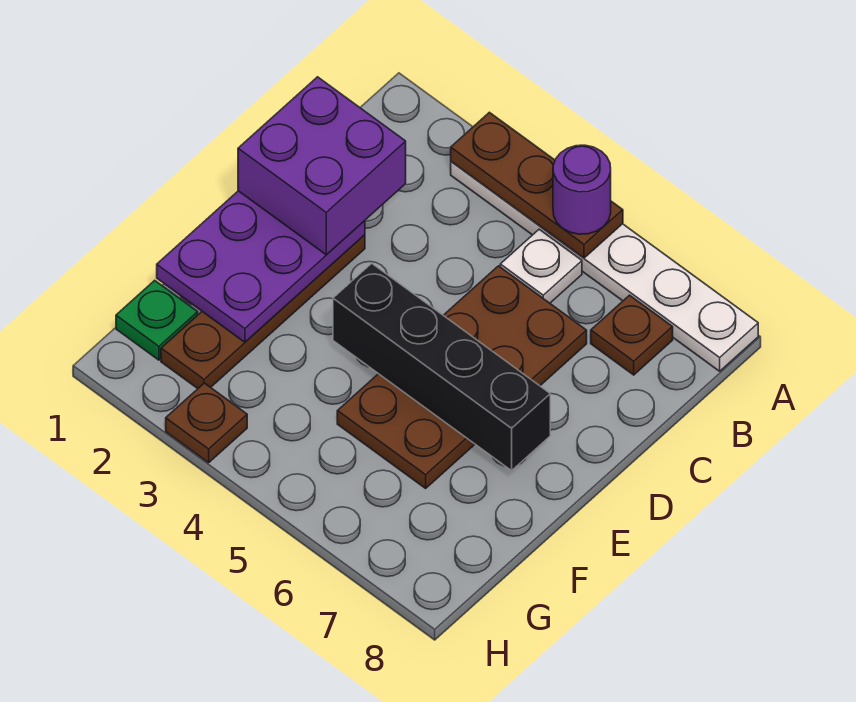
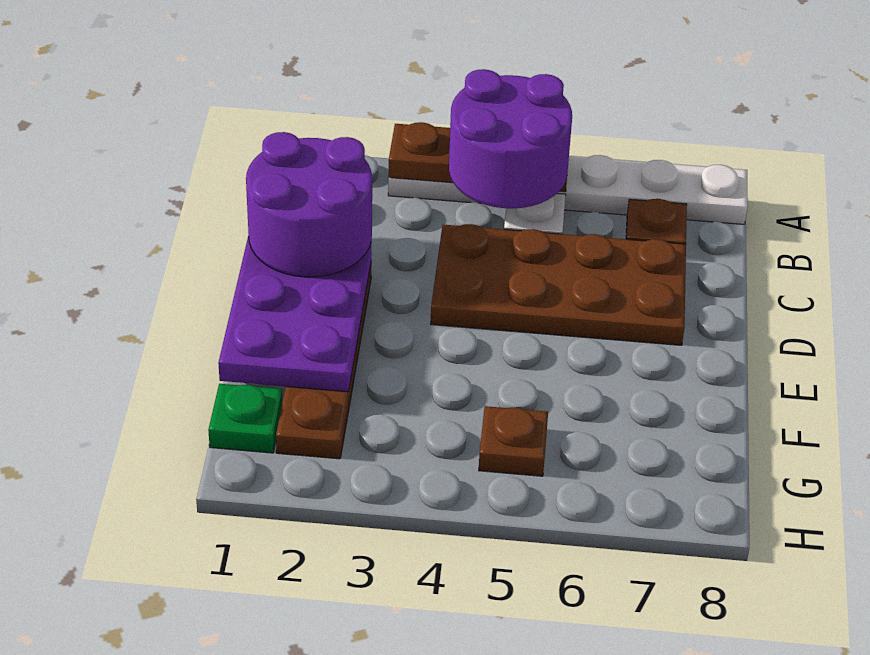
purple round brick A5 level 3 -> purple round brick A4:B5 level 3
purple brick C1:D2 level 3 -> purple round brick C1:D2 level 3
brown plate C5:F6 level 1 -> brown plate C4:D7 level 1
black brick E4:E7 level 2 -> none
brown plate H3 level 1 -> brown plate G5 level 1

